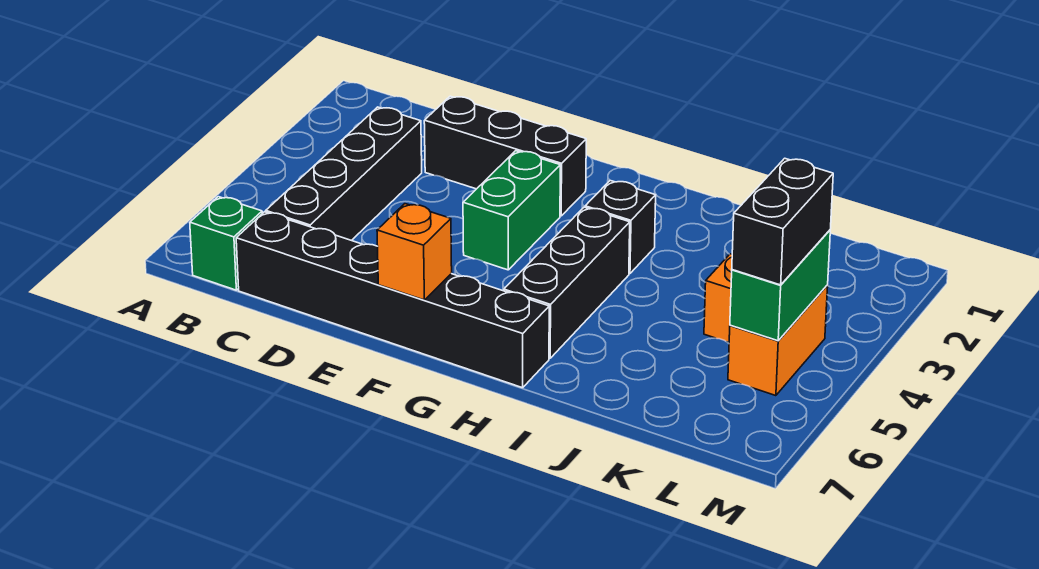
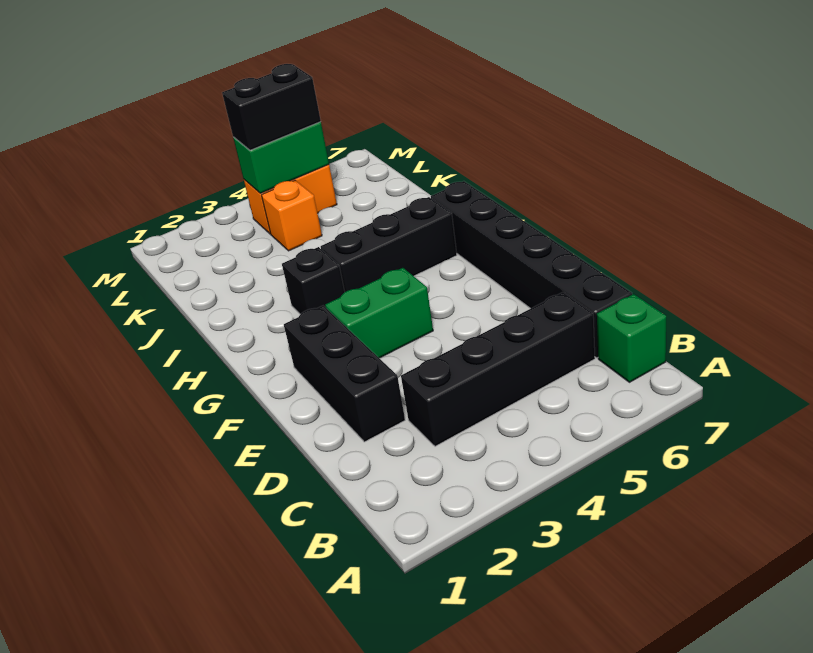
orange brick F7 level 2 -> none

